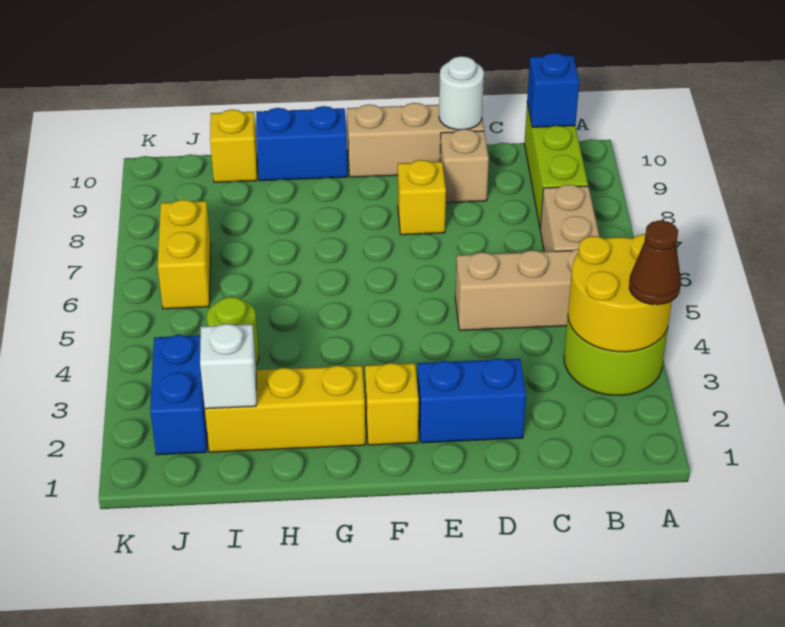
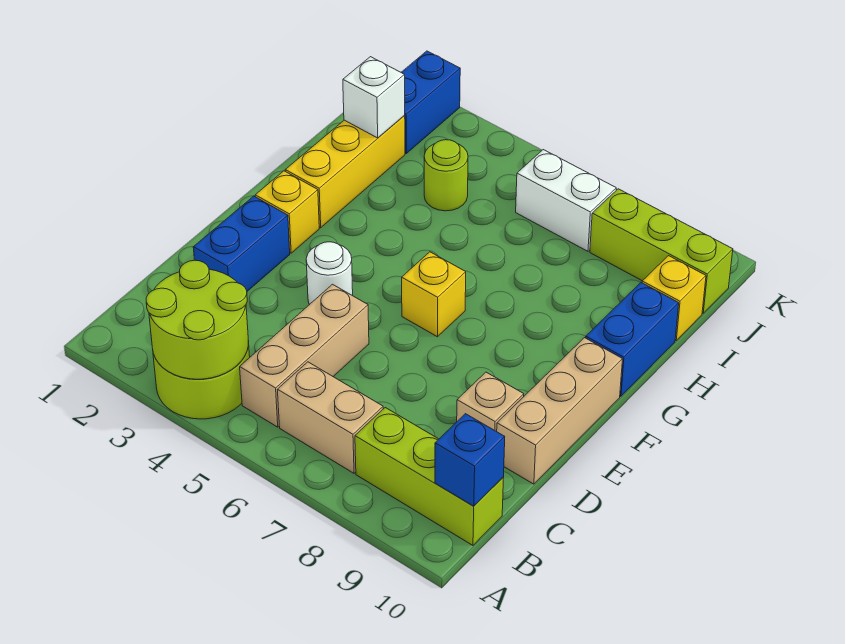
yellow round brick A3:B4 level 2 -> lime round brick A3:B4 level 2
brown cone A3 level 3 -> none
white round brick D10 level 2 -> white round brick E4 level 1
yellow brick E8 level 1 -> yellow brick F6 level 1
blue brick J2:J3 level 1 -> blue brick J2:K2 level 1
yellow brick J6:J7 level 1 -> white brick J6:J7 level 1
none -> lime brick J8:J10 level 1

